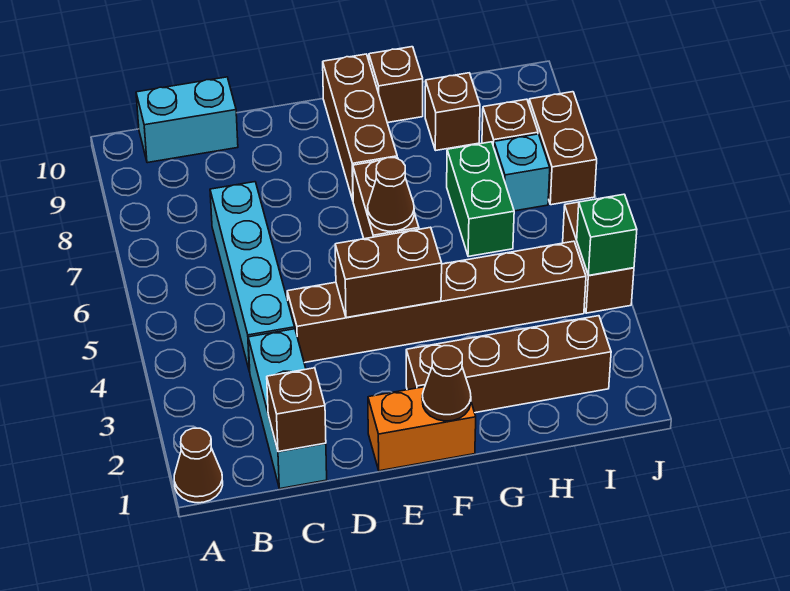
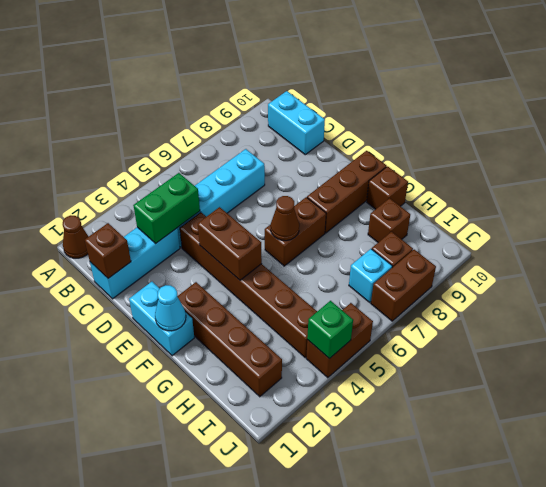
orange brick E1:F1 level 1 -> cyan brick E1:F1 level 1
brown cone F1 level 2 -> cyan cone F1 level 2
green brick H6:H7 level 1 -> green brick C3:C4 level 2

